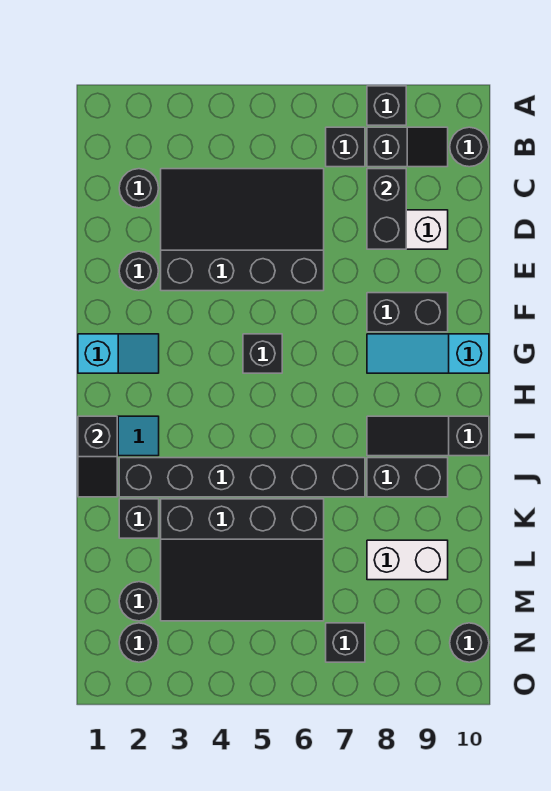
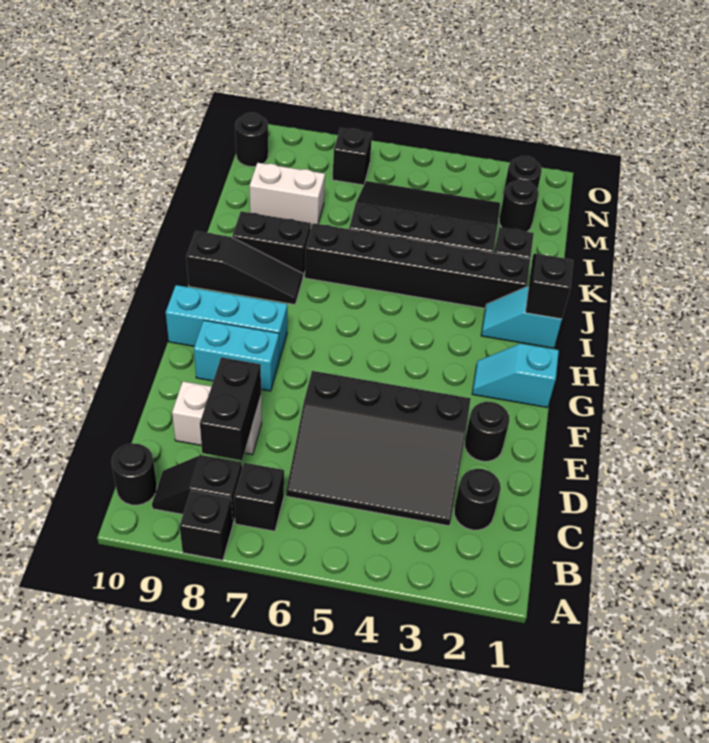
black brick F8:F9 level 1 -> cyan brick F8:F9 level 1
black brick G5 level 1 -> none
cyan slope G8:G10 level 1 top 10 -> cyan brick G8:G10 level 1

